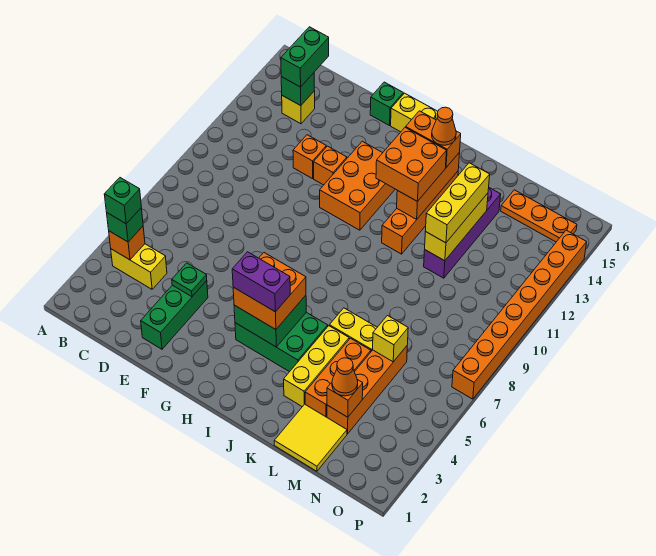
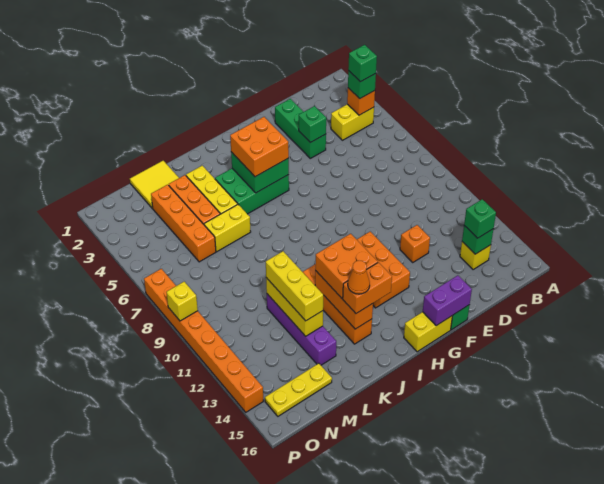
green brick C14:C15 level 3 -> green brick C14 level 3
green plate E4 level 2 -> green brick E4 level 2
orange brick F12 level 1 -> none
purple brick H4:I4 level 4 -> purple brick F16:G16 level 2
orange brick M3 level 2 -> none
orange cone M3 level 3 -> none
yellow brick M6 level 2 -> yellow brick P9 level 2
orange plate M15:O15 level 1 -> yellow plate M15:O15 level 1

